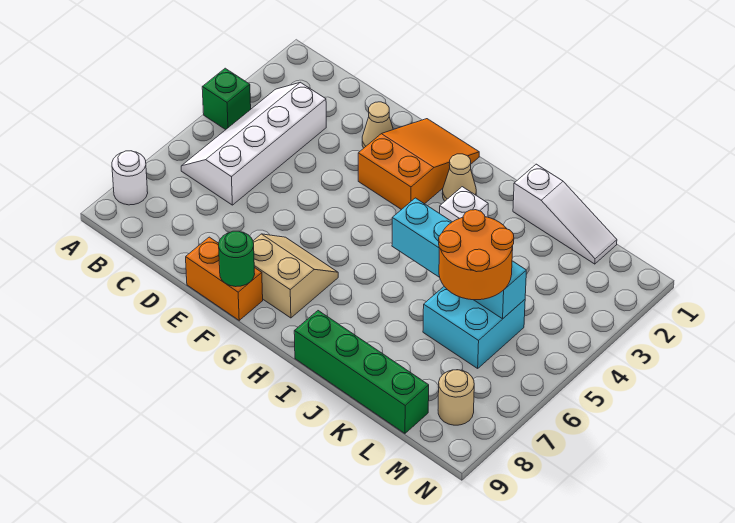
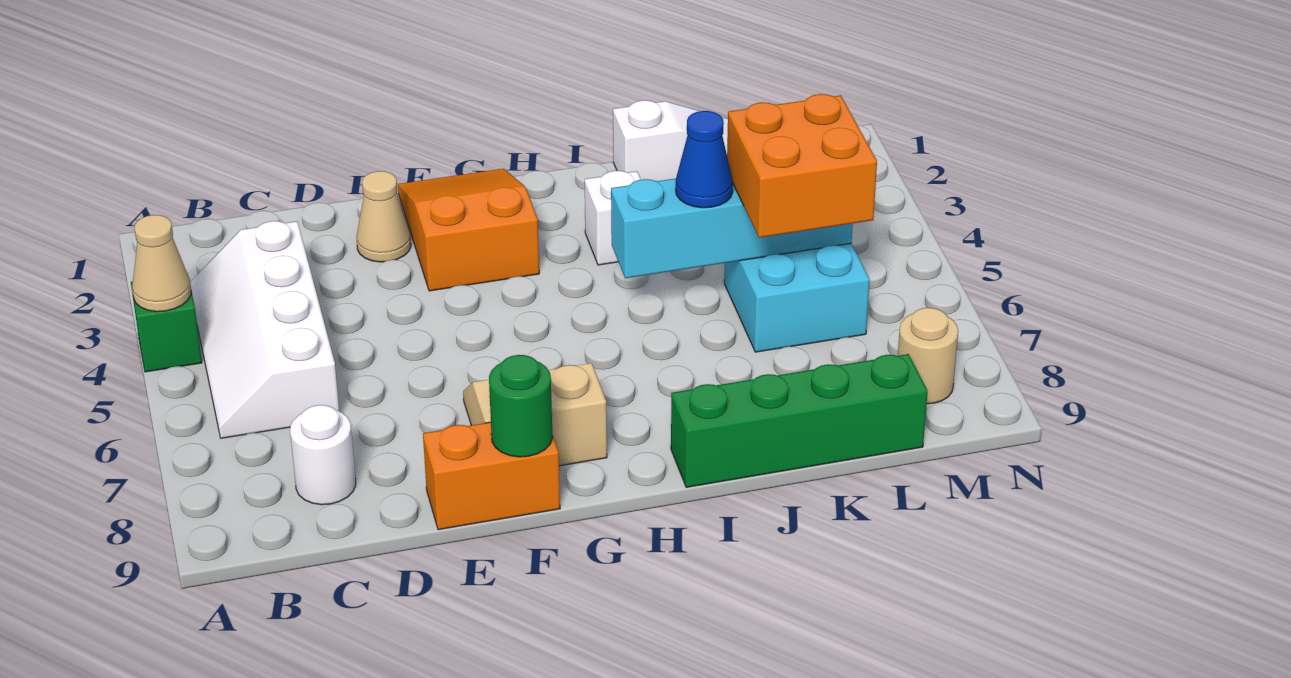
white round brick A8 level 1 -> white round brick C8 level 1
tan cone H2 level 1 -> tan cone A4 level 2
none -> blue cone J5 level 3
orange round brick K5:L6 level 3 -> orange brick K5:L6 level 3

